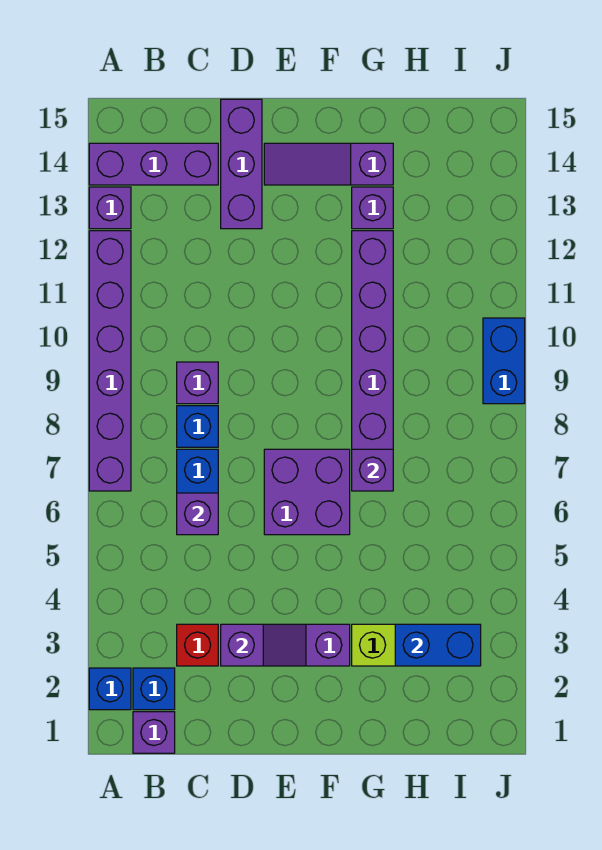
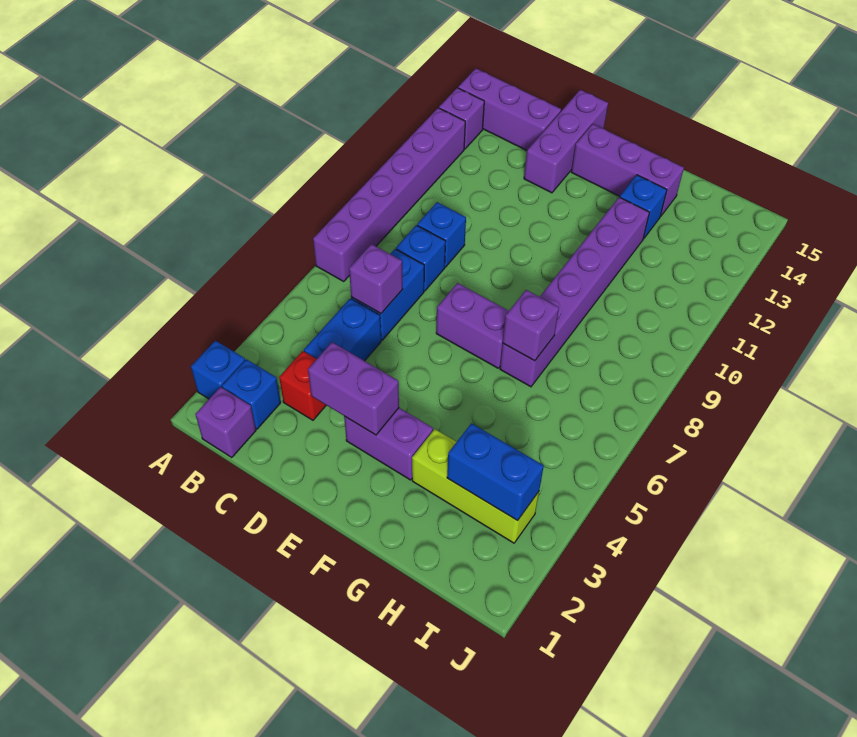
purple brick C9 level 1 -> blue brick C9 level 1
purple slope D3:E3 level 2 top D -> purple brick D3:E3 level 2
purple brick E6:F7 level 1 -> purple brick E7:F7 level 1
purple slope E14:G14 level 1 top G -> purple brick E14:G14 level 1
purple brick G13 level 1 -> blue brick G13 level 1
blue brick J9:J10 level 1 -> blue brick C4:C5 level 1

